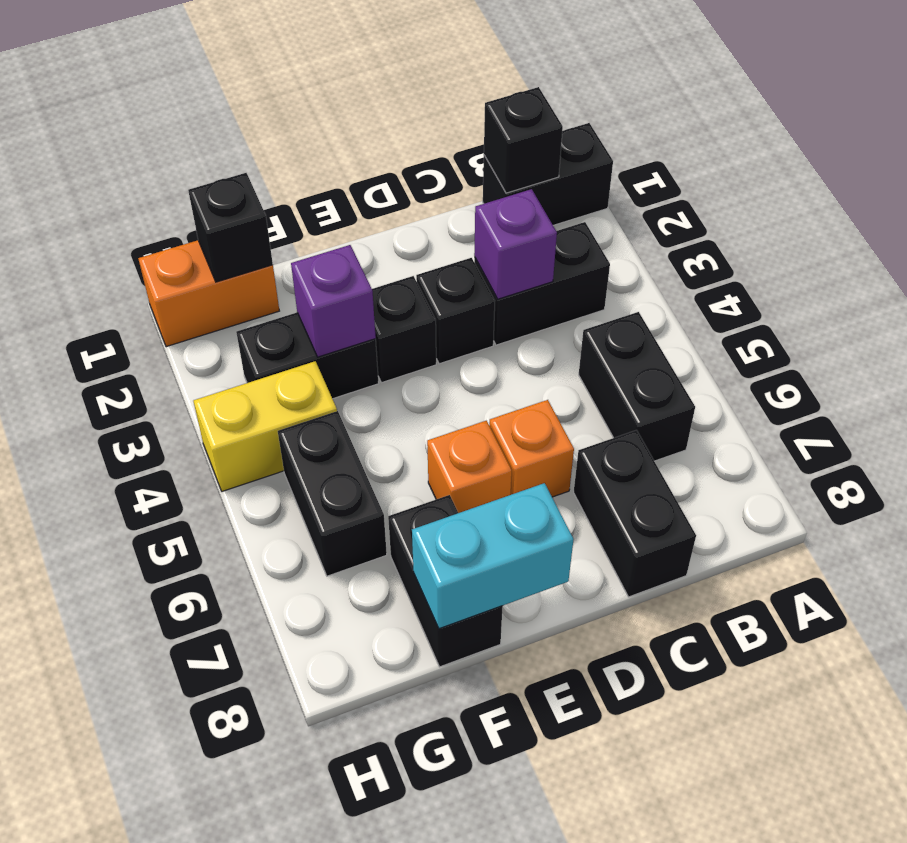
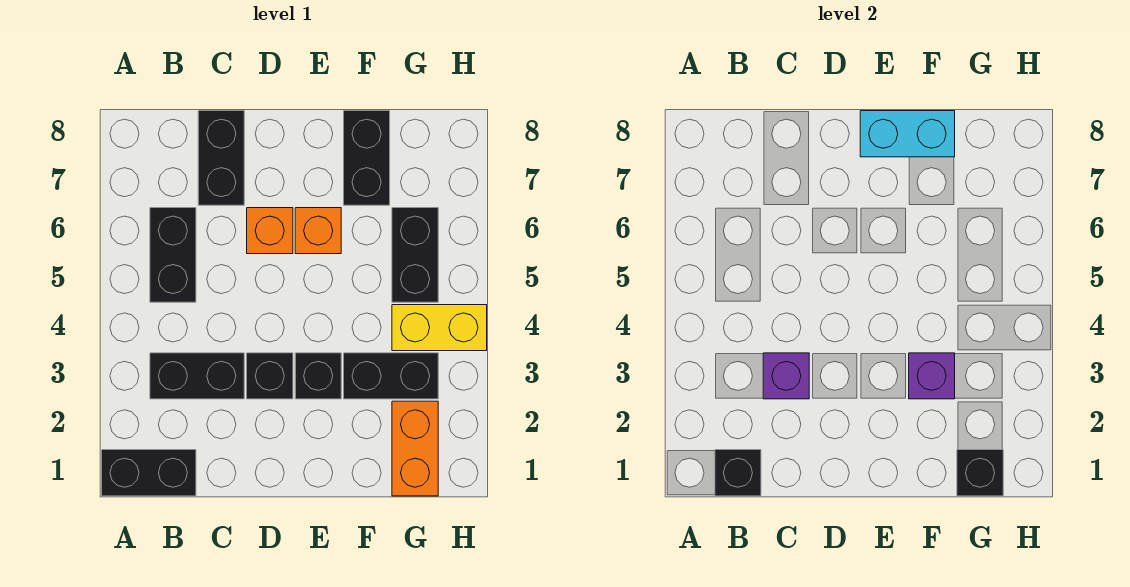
orange brick G1:H1 level 1 -> orange brick G1:G2 level 1

